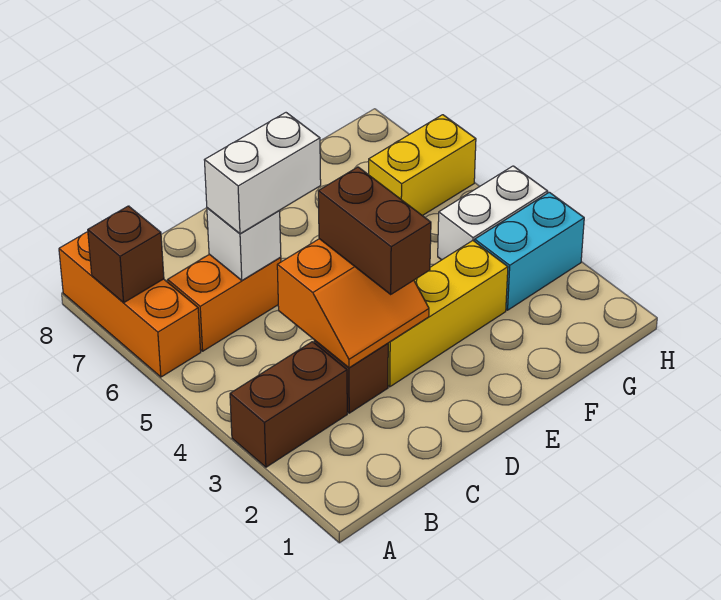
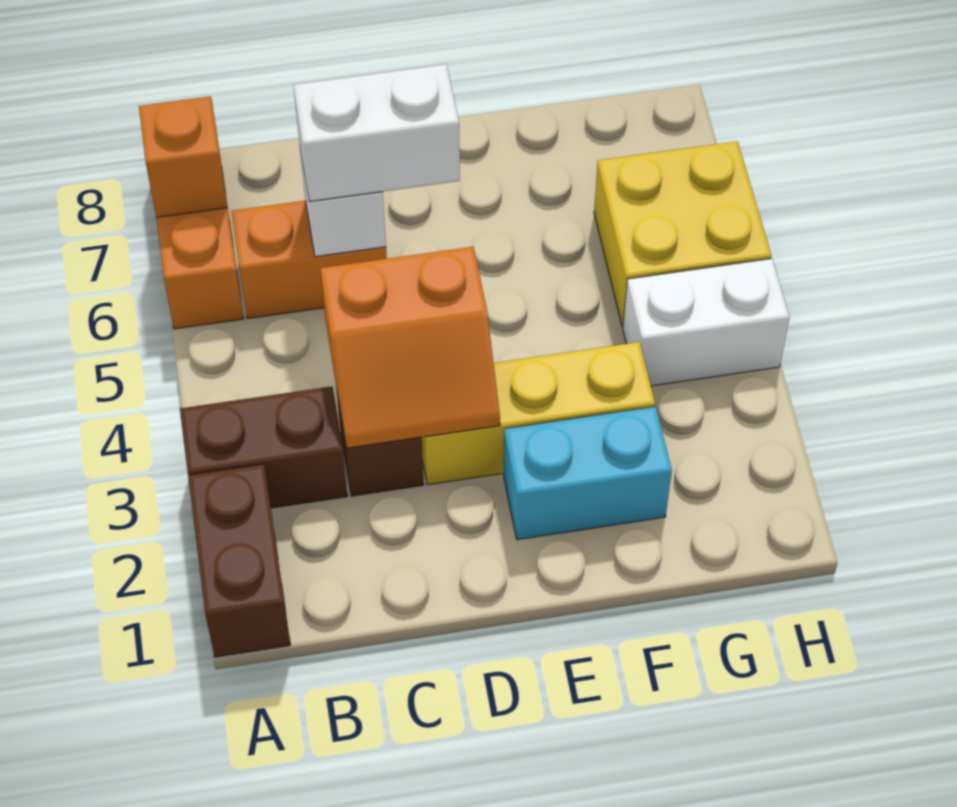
brown brick A7 level 2 -> orange brick A7 level 2
brown brick D3:D4 level 3 -> brown brick A1:A2 level 1
cyan brick G3:H3 level 1 -> cyan brick E2:F2 level 1
yellow brick G6:H6 level 1 -> yellow brick G5:H6 level 1

